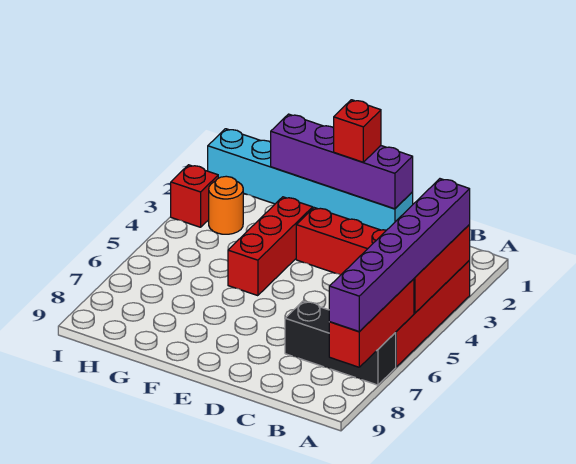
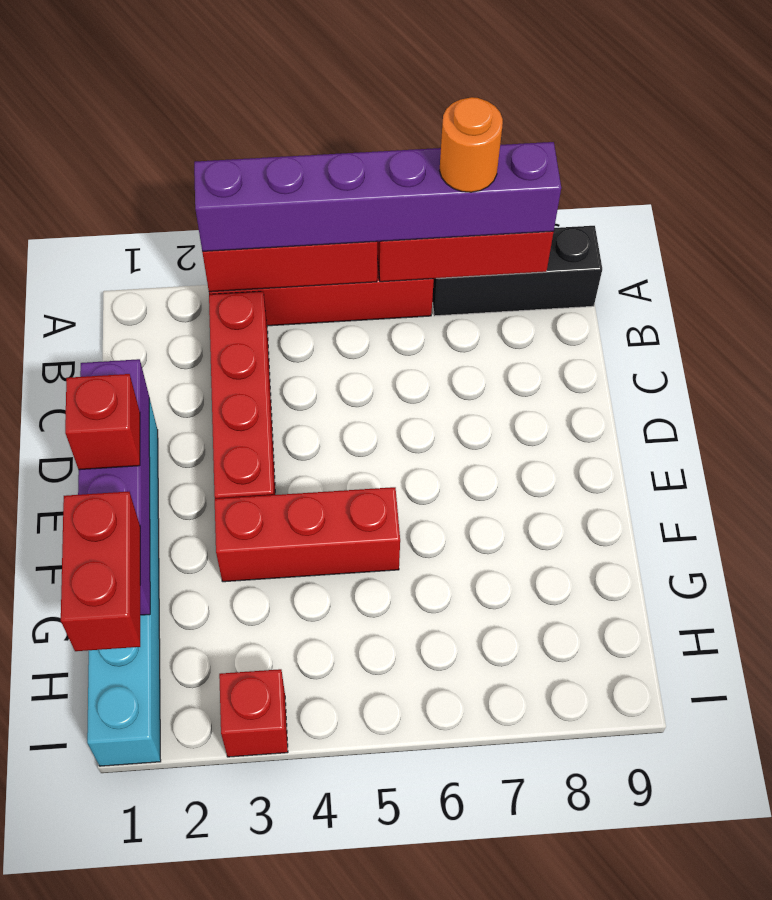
black brick A7:C7 level 1 -> black brick A7:A9 level 1
none -> red brick G1:H1 level 3
orange round brick H3 level 1 -> orange round brick A7 level 4

